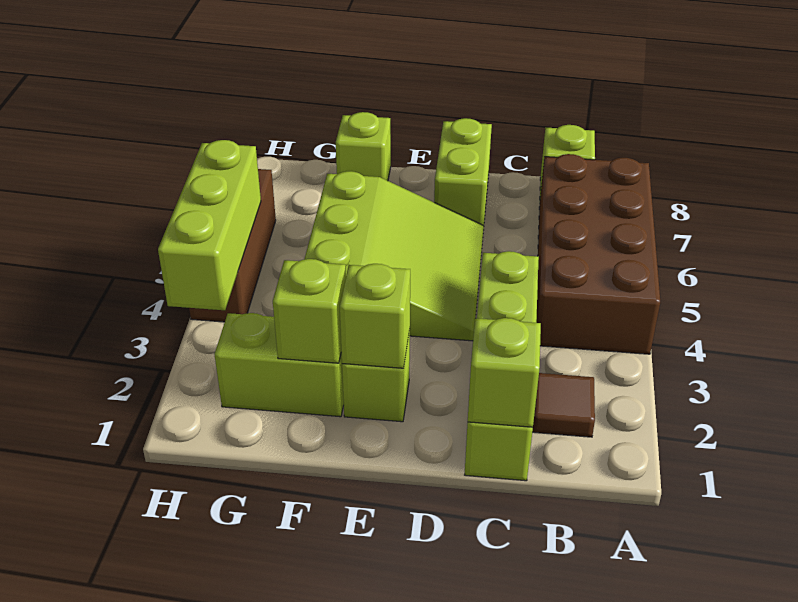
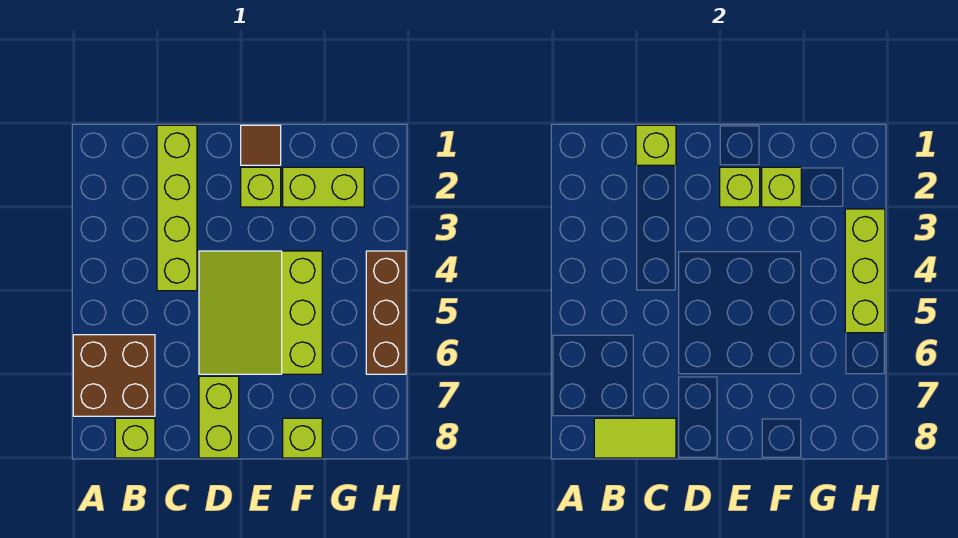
brown brick A4:B7 level 1 -> brown brick A6:B7 level 1
brown tile B2 level 1 -> brown tile E1 level 1
none -> lime tile B8:C8 level 2

